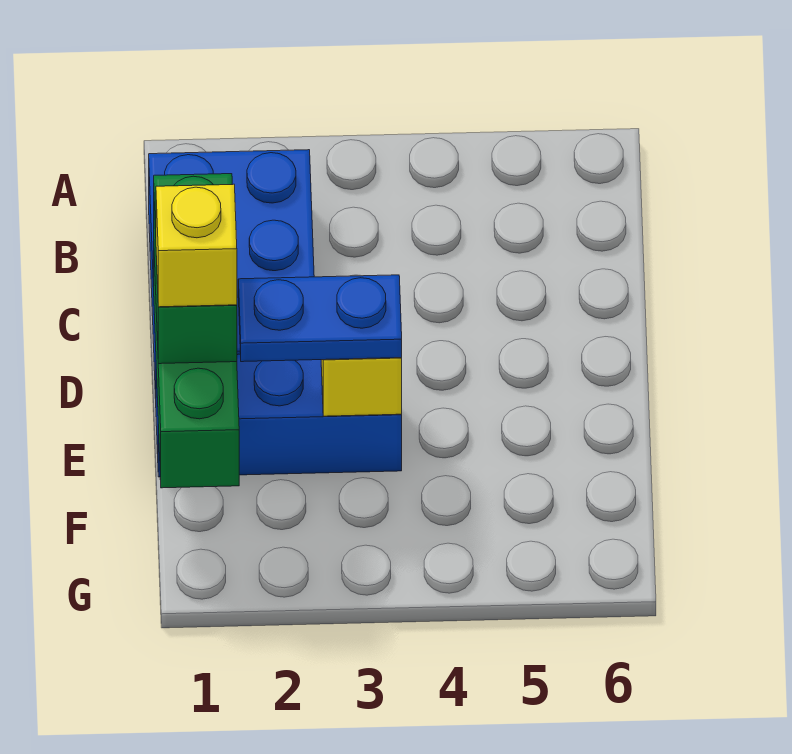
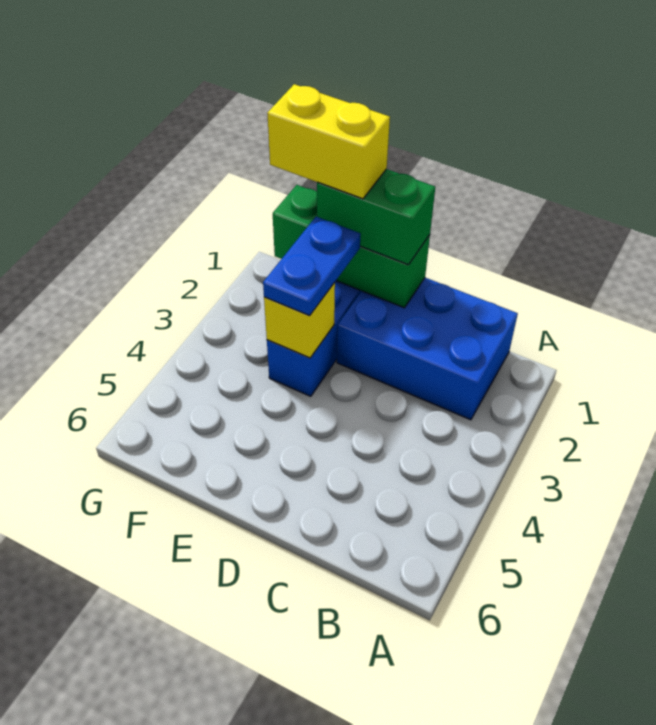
yellow brick E1 level 4 -> yellow brick E1:F1 level 4

